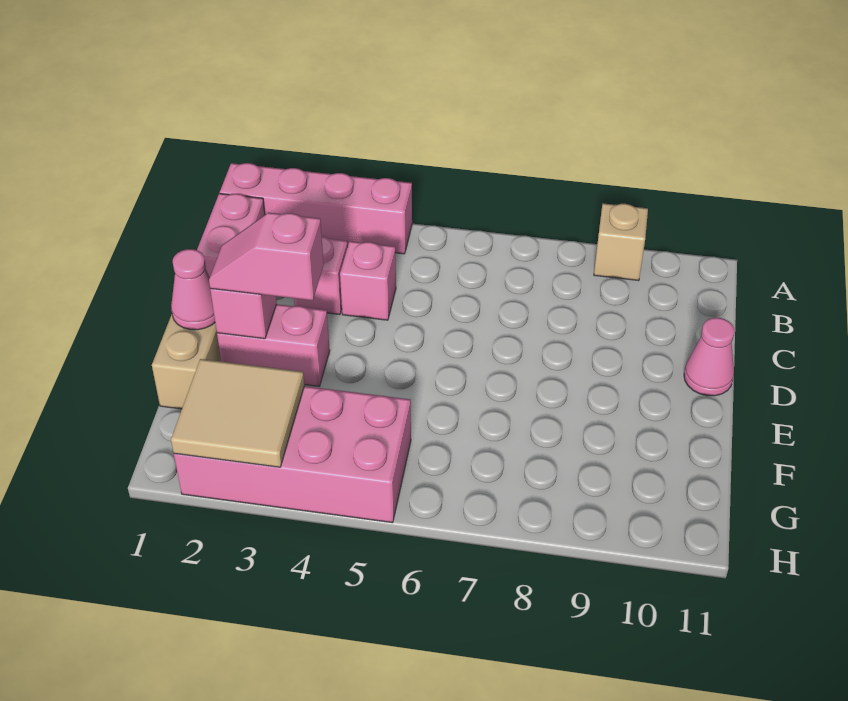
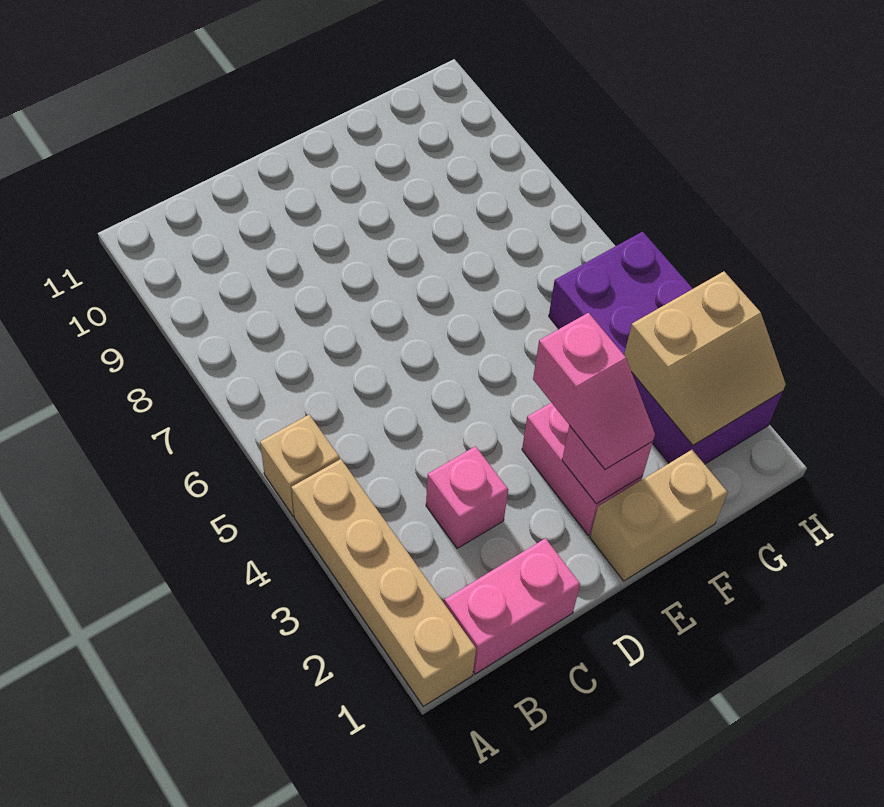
pink brick A1:A4 level 1 -> tan brick A1:A4 level 1
tan brick A9 level 1 -> tan brick A5 level 1
pink brick C4 level 1 -> none
pink cone D11 level 1 -> none
pink cone E1 level 2 -> none
pink brick G2:H5 level 1 -> purple brick G2:H5 level 1
tan tile G2:H3 level 2 -> tan slope G2:H3 level 2 top 3

